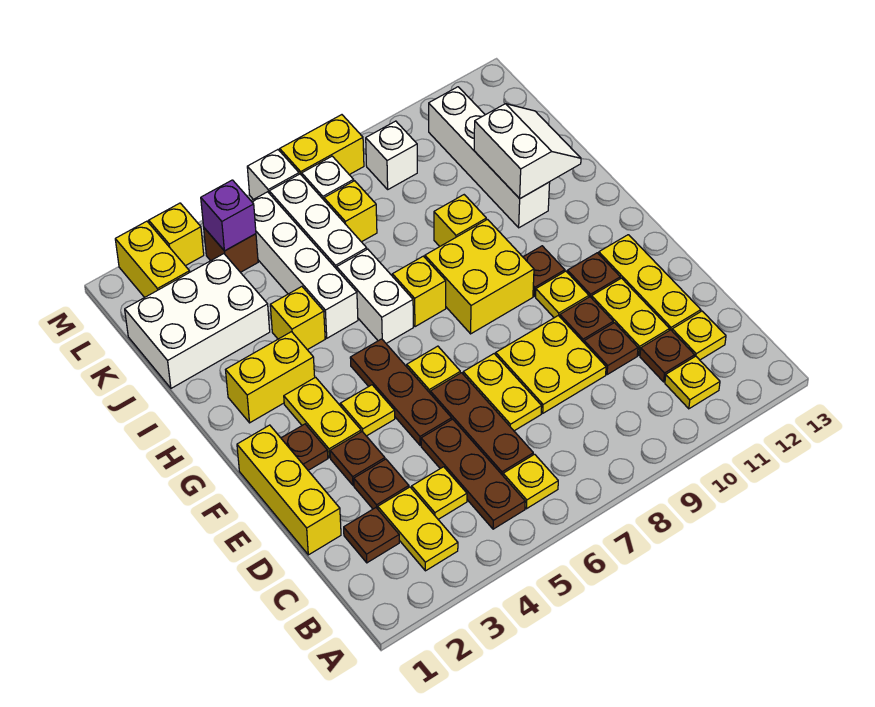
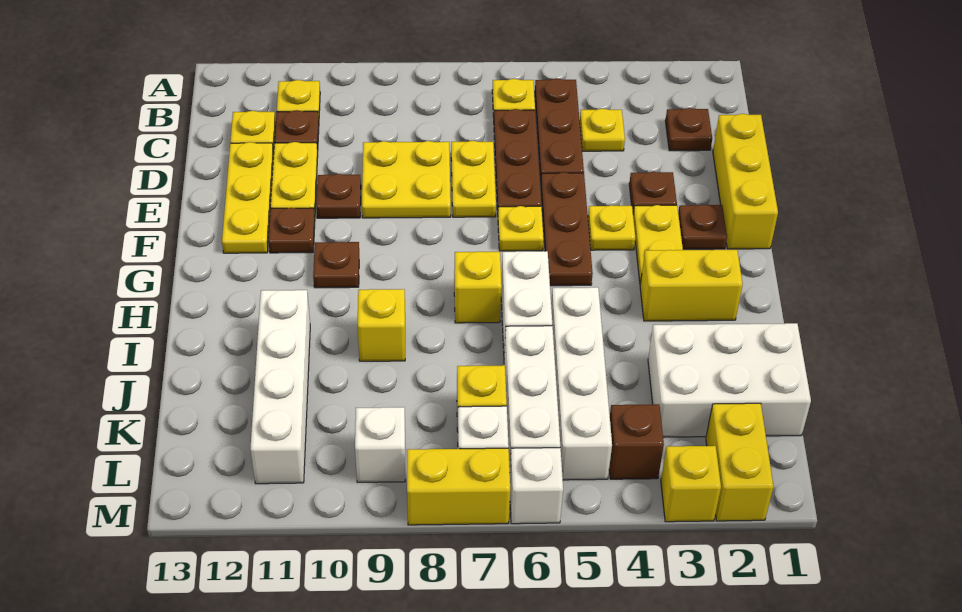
yellow plate B3:C3 level 1 -> none
brown plate D3 level 1 -> none
brown plate D10 level 1 -> none
yellow plate F10 level 1 -> none
yellow brick G8:H9 level 1 -> none
yellow brick I4 level 1 -> none
white slope I11:J12 level 2 top 11 -> none
purple brick L4 level 2 -> none

